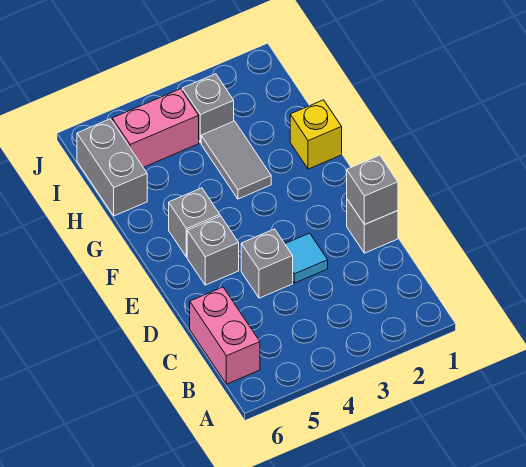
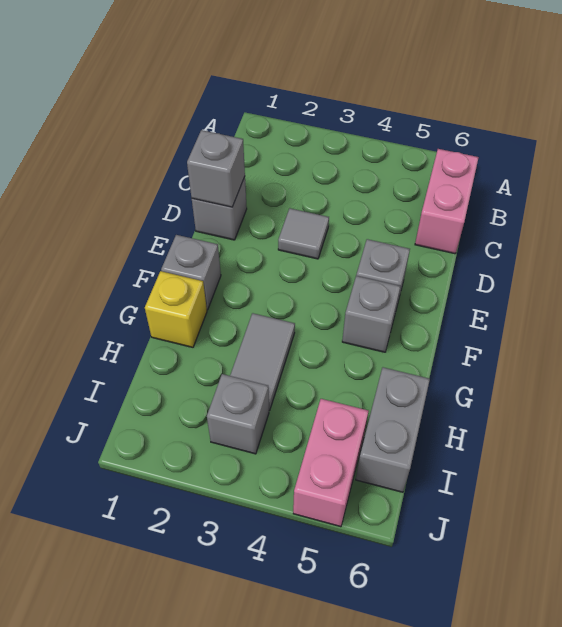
cyan tile D3 level 1 -> grey tile D3 level 1
grey brick D4 level 1 -> grey brick F1 level 1
pink brick I4:I5 level 1 -> pink brick I5:J5 level 1

